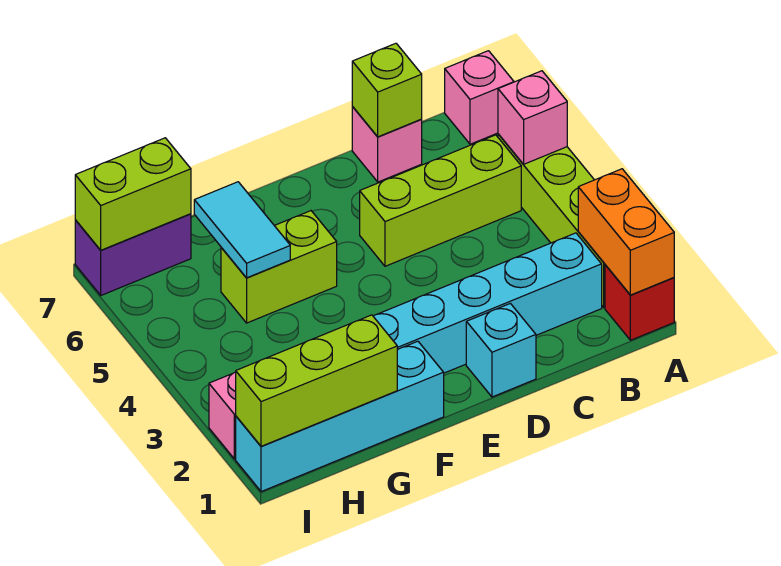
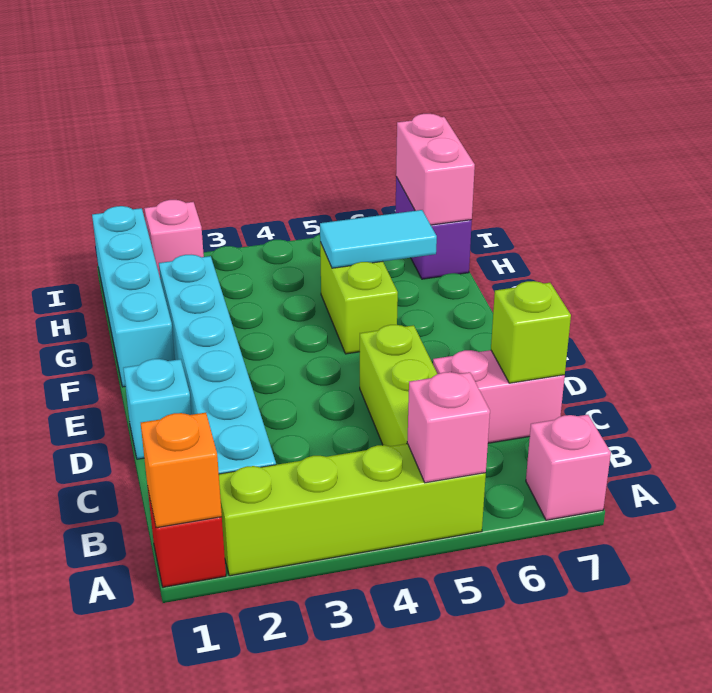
orange brick A1:A2 level 2 -> orange brick A1 level 2
pink brick C7 level 1 -> pink brick C6:C7 level 1
lime brick G1:I1 level 2 -> none
lime brick H7:I7 level 2 -> pink brick H7:I7 level 2

